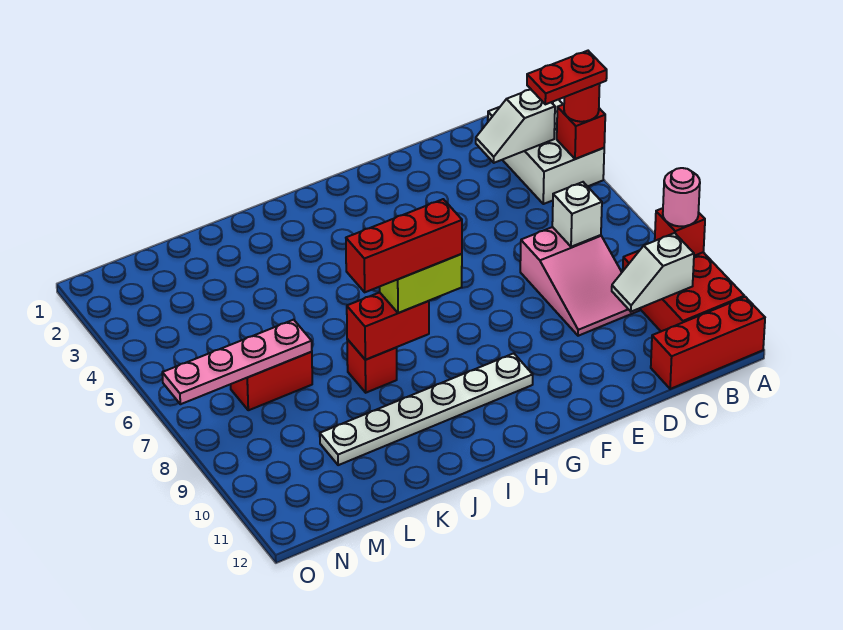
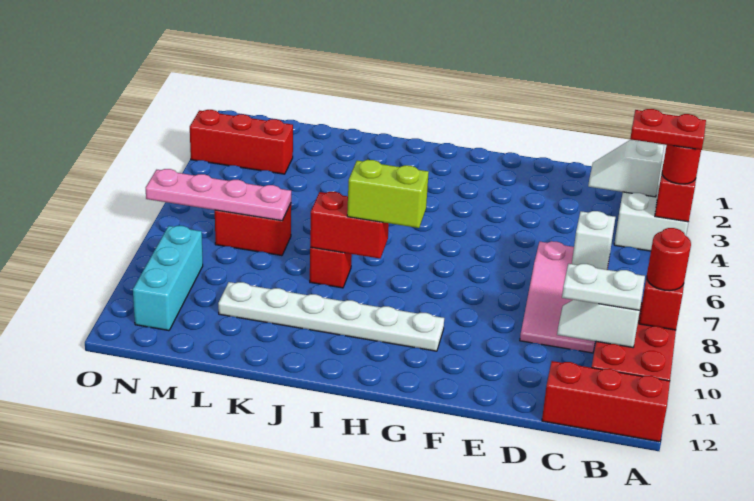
pink round brick A9 level 3 -> red round brick A9 level 3
none -> white plate B10:C10 level 3
red brick H8:J8 level 4 -> red brick M3:O3 level 1
none -> cyan brick N9:N11 level 1

